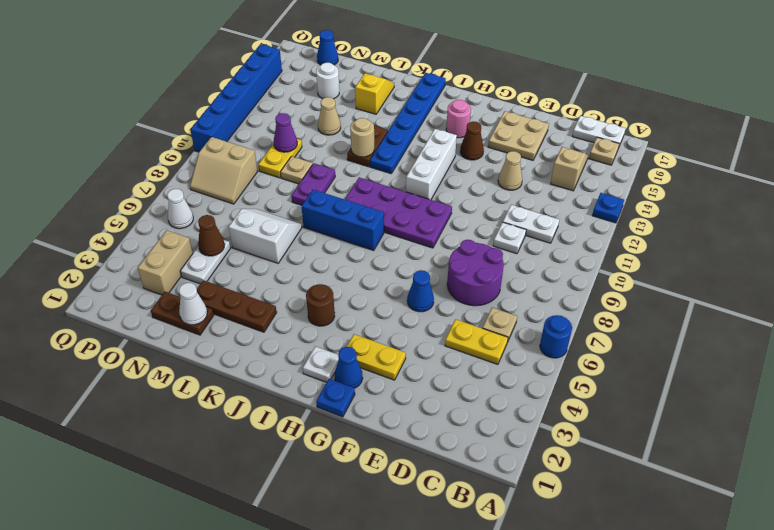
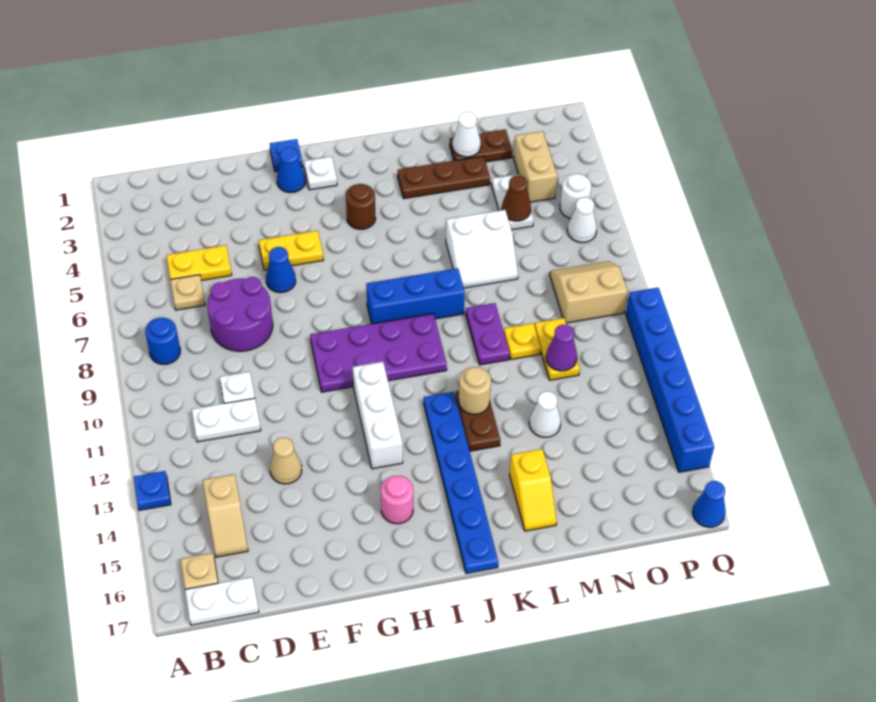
blue round brick A6 level 1 -> blue round brick B8 level 1
tan plate E15:F16 level 1 -> none
yellow plate F3:G3 level 1 -> yellow plate F5:G5 level 1
brown cone G14 level 1 -> none
tan plate M10 level 1 -> yellow plate M10 level 1
tan cone M13 level 1 -> white cone M13 level 1
white round brick N15 level 1 -> white round brick P5 level 1
blue cone O17 level 1 -> blue cone Q17 level 1

